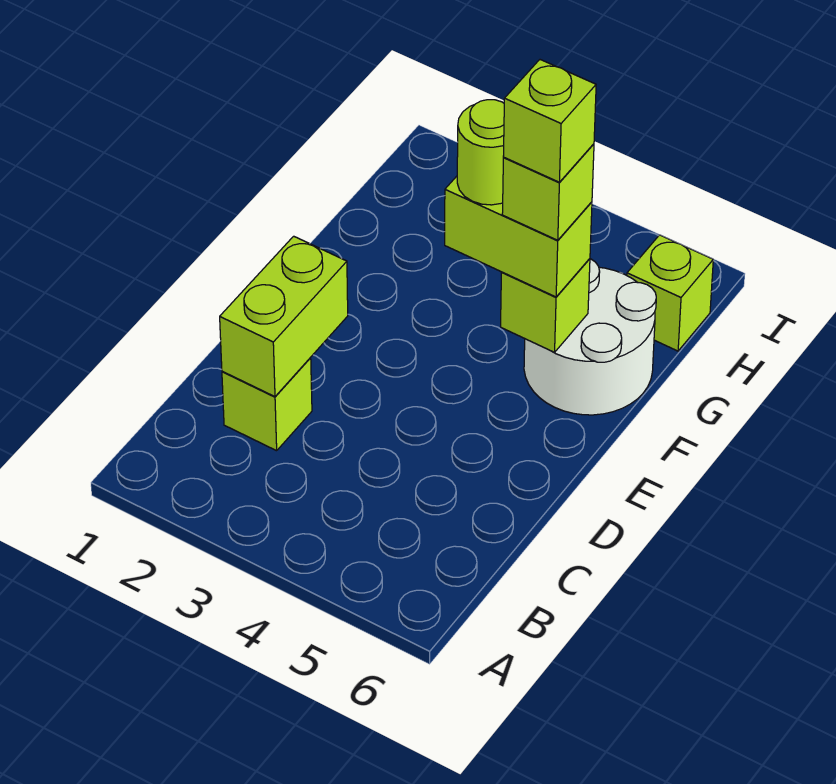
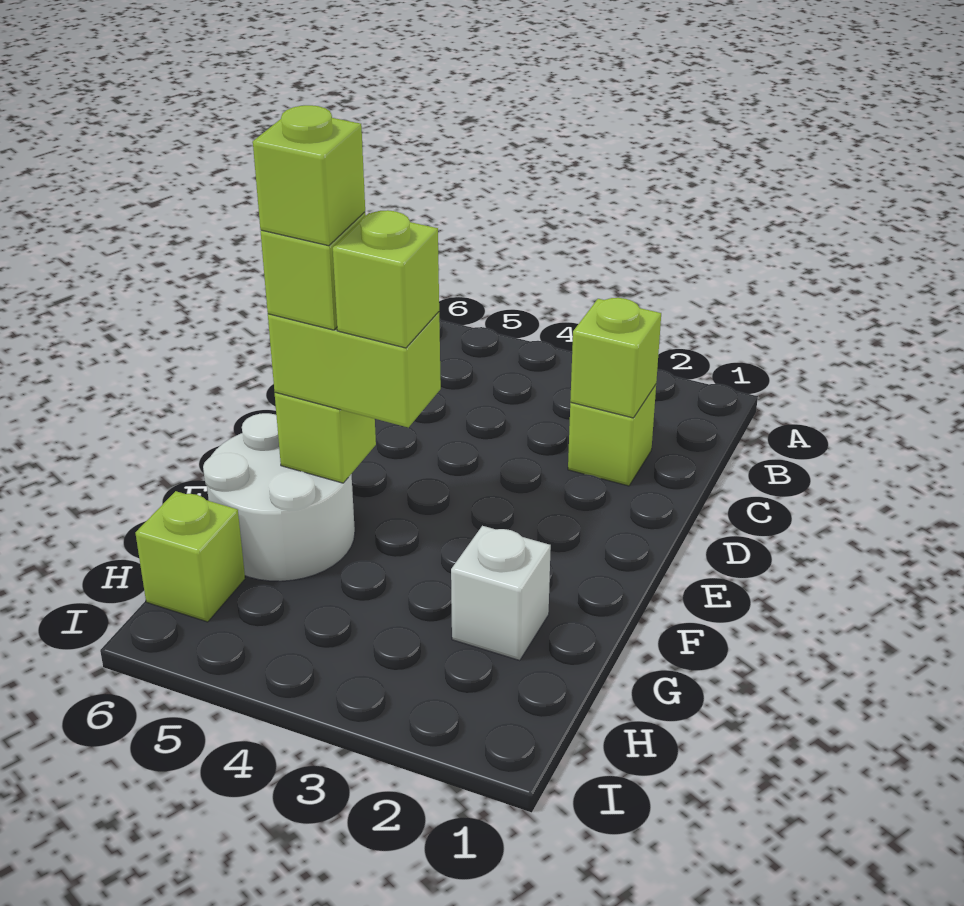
lime brick C2:D2 level 2 -> lime brick C2 level 2
lime round brick F4 level 4 -> lime brick F4 level 4
none -> white brick G2 level 1

